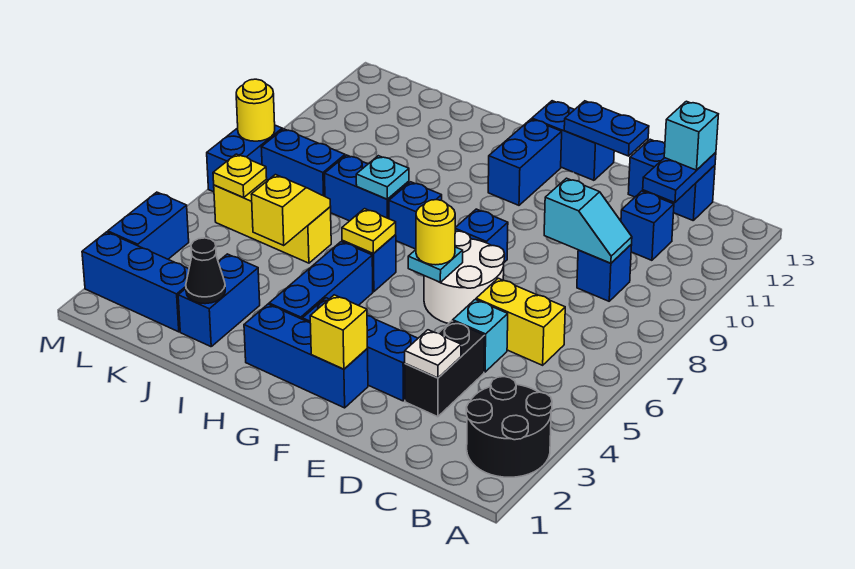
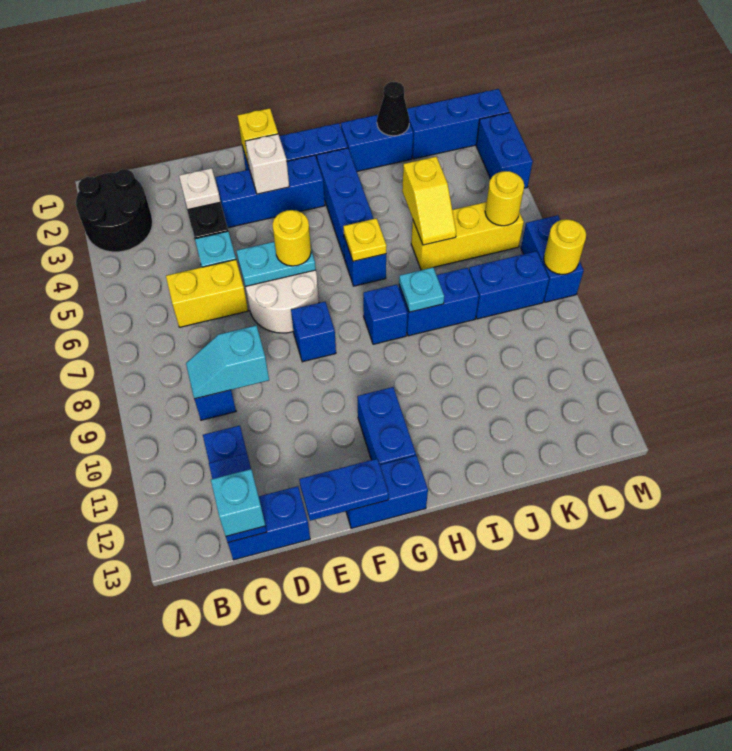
none -> white brick F3 level 2
cyan plate F6 level 2 -> cyan plate E6:F6 level 2
blue brick J2:J3 level 1 -> blue brick I2:J2 level 1
yellow plate L6 level 2 -> yellow round brick L6 level 2

